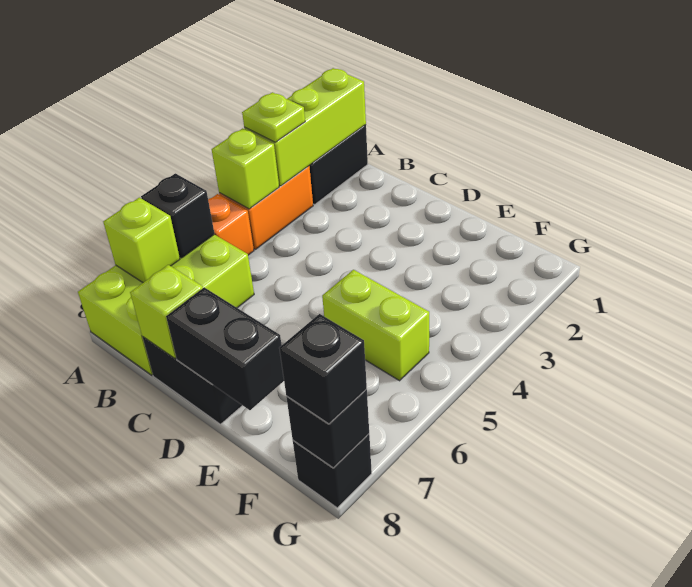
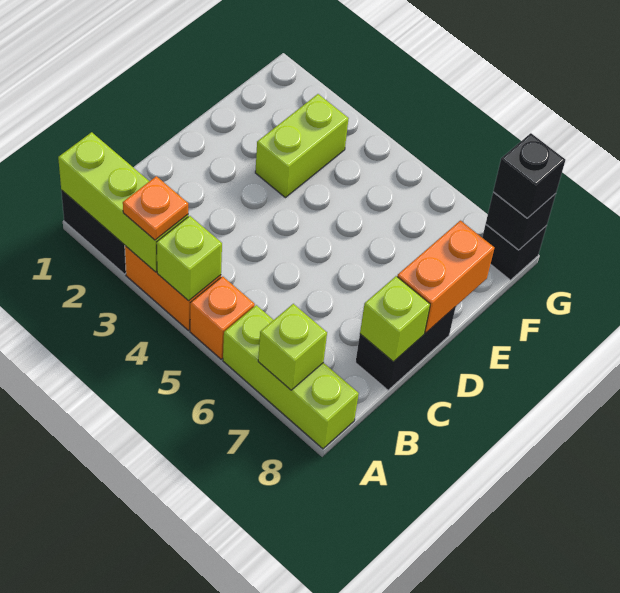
lime plate A3 level 3 -> orange plate A3 level 3
lime brick A6:B8 level 1 -> lime brick A6:A8 level 1
black brick A6 level 2 -> none
black brick D8:E8 level 2 -> orange brick D8:E8 level 2
lime brick E5:F5 level 1 -> lime brick E3:F3 level 1

